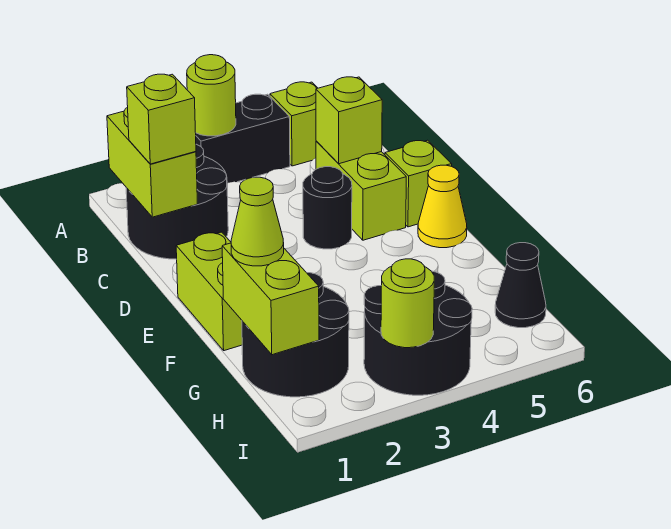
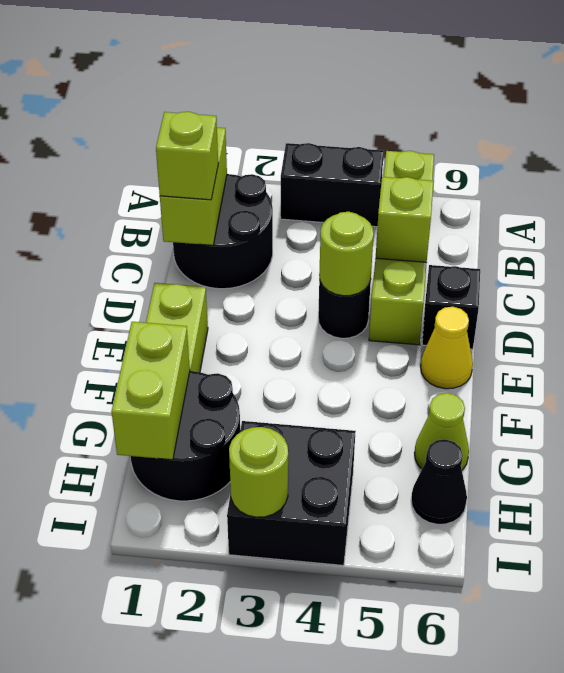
lime round brick A3 level 2 -> lime round brick D4 level 2
lime brick D6 level 1 -> black brick D6 level 1
lime cone G1 level 3 -> lime cone G6 level 1
black round brick H3:I4 level 1 -> black brick H3:I4 level 1

